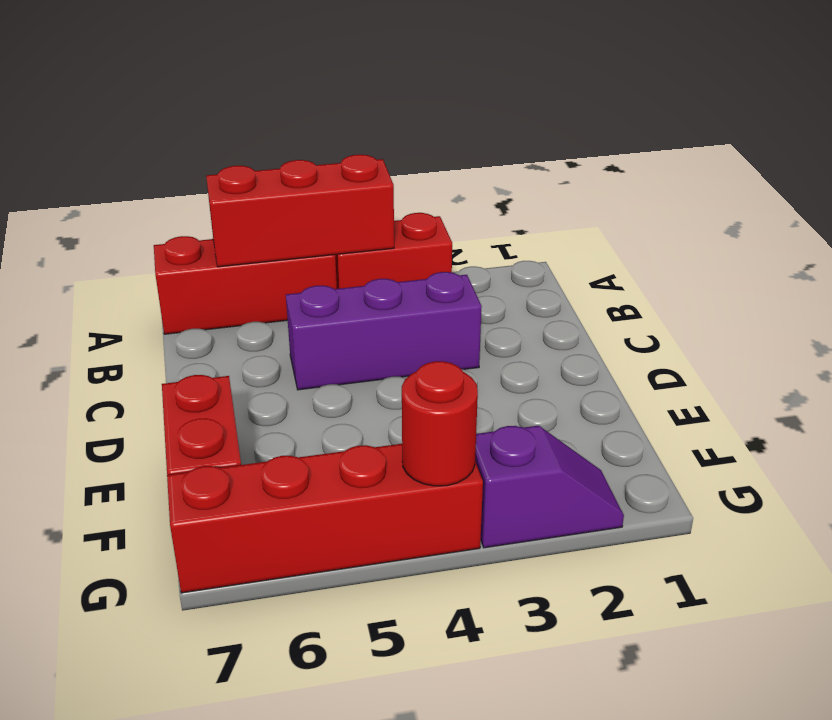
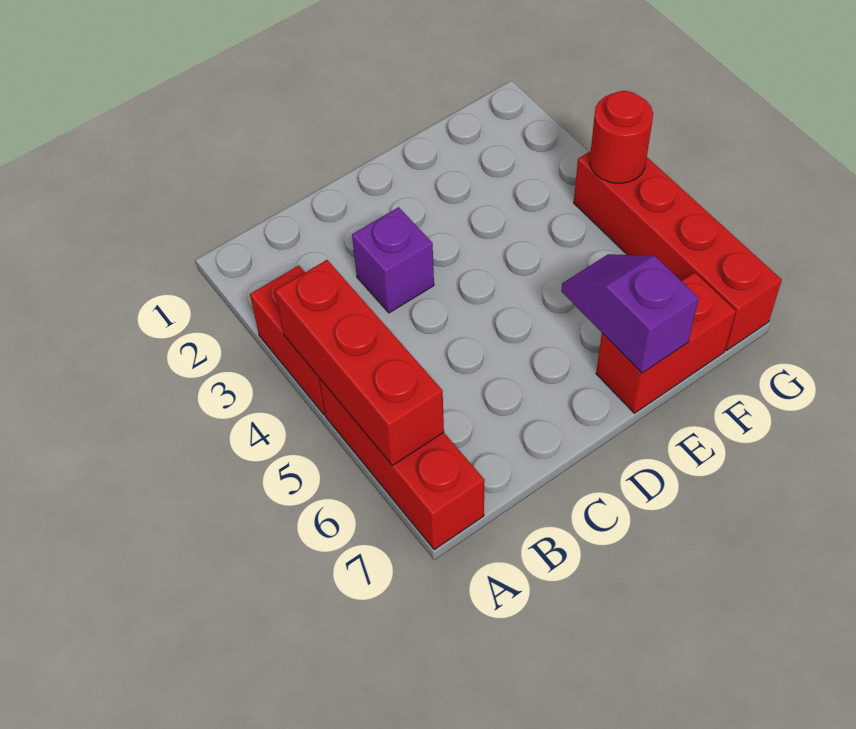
purple brick C3:C5 level 1 -> purple brick C3 level 1
purple slope G2:G3 level 1 top 3 -> purple slope E6:E7 level 2 top 7

